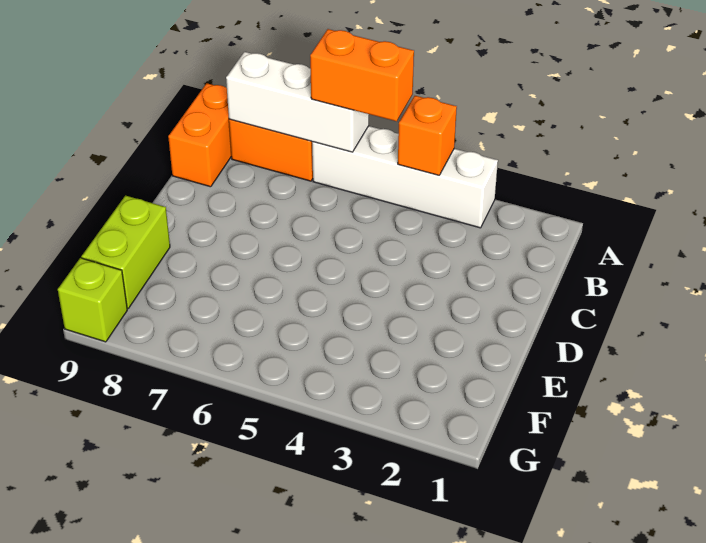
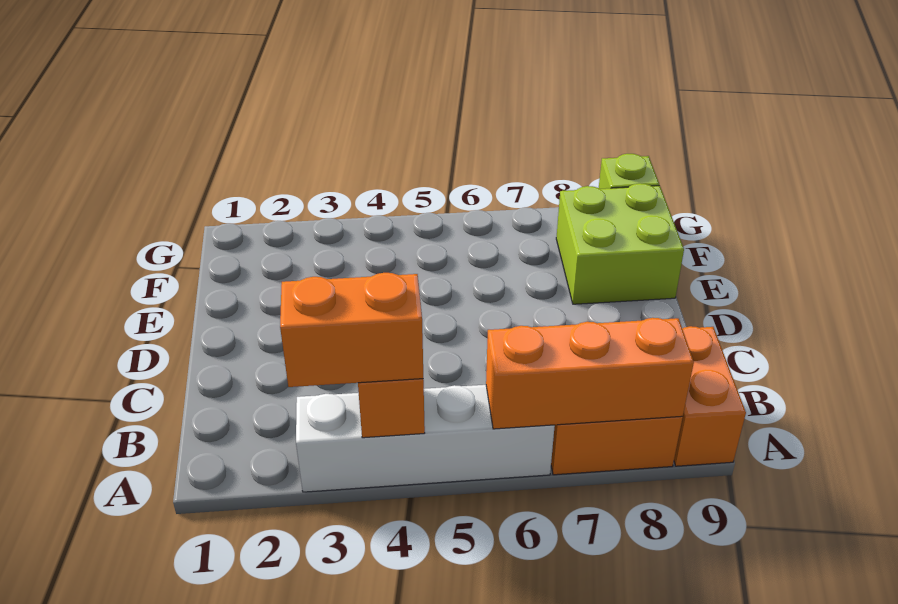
orange brick A5:A6 level 3 -> orange brick A3:A4 level 3
white brick A6:A8 level 2 -> orange brick A6:A8 level 2
lime brick E9:F9 level 1 -> lime brick E8:F9 level 1

